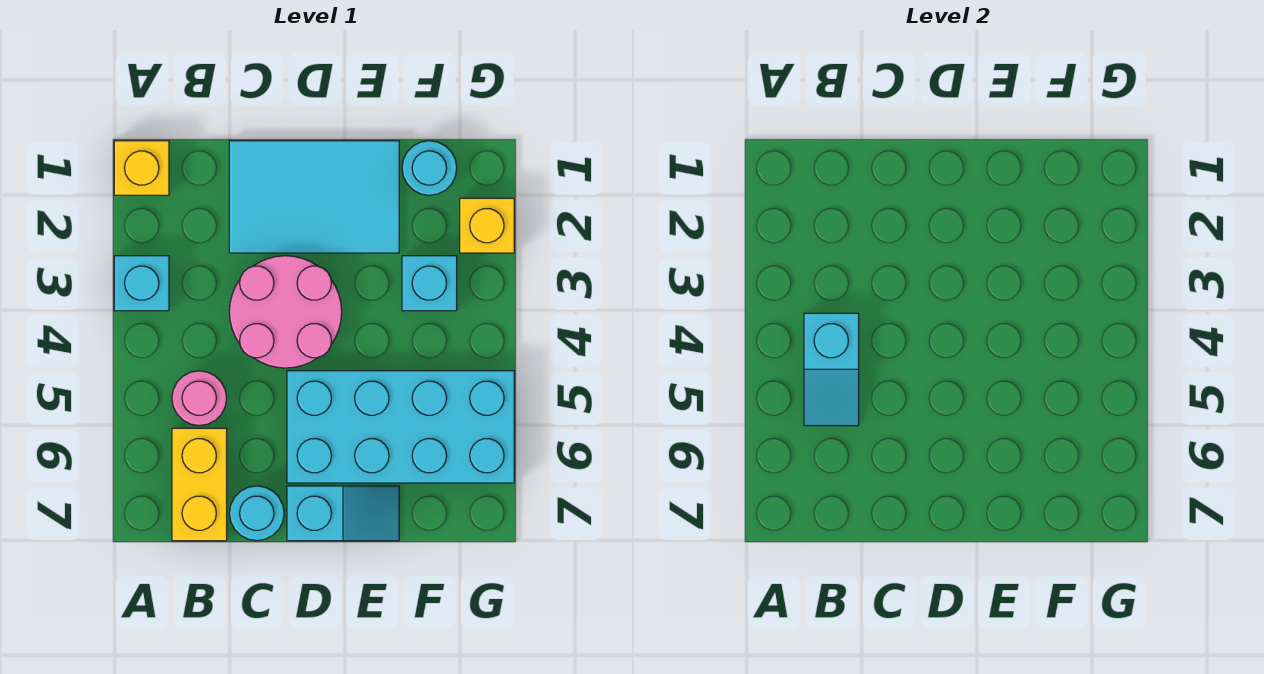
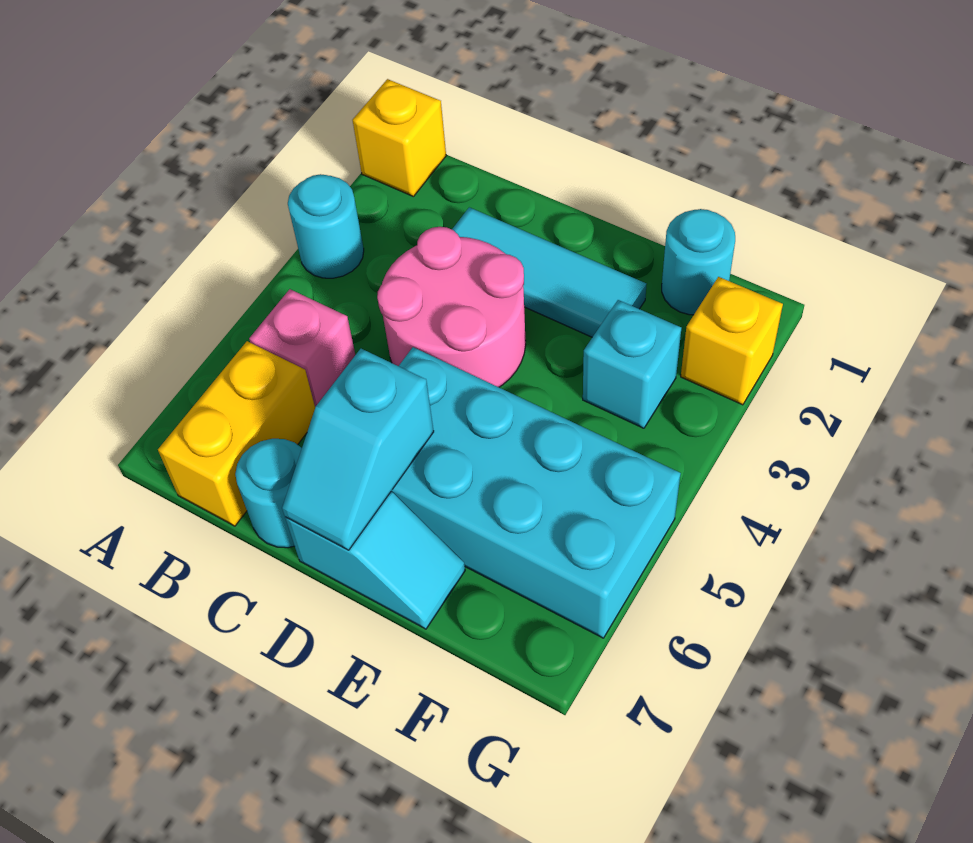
cyan brick A3 level 1 -> cyan round brick A3 level 1
cyan slope B4:B5 level 2 top 4 -> cyan slope D6:D7 level 2 top 6
pink round brick B5 level 1 -> pink brick B5 level 1
cyan tile C1:E2 level 1 -> cyan tile C2:E2 level 1

